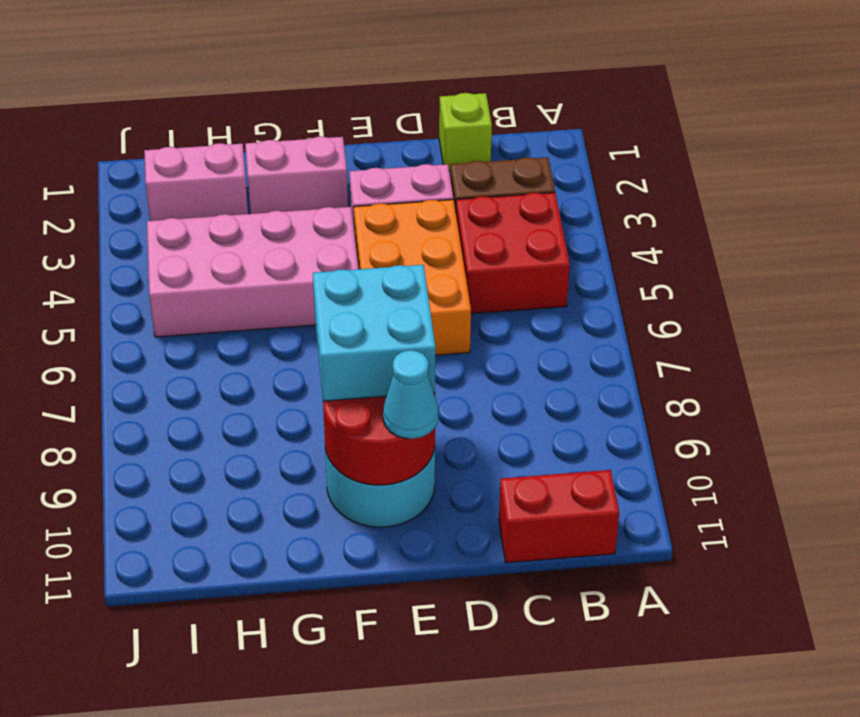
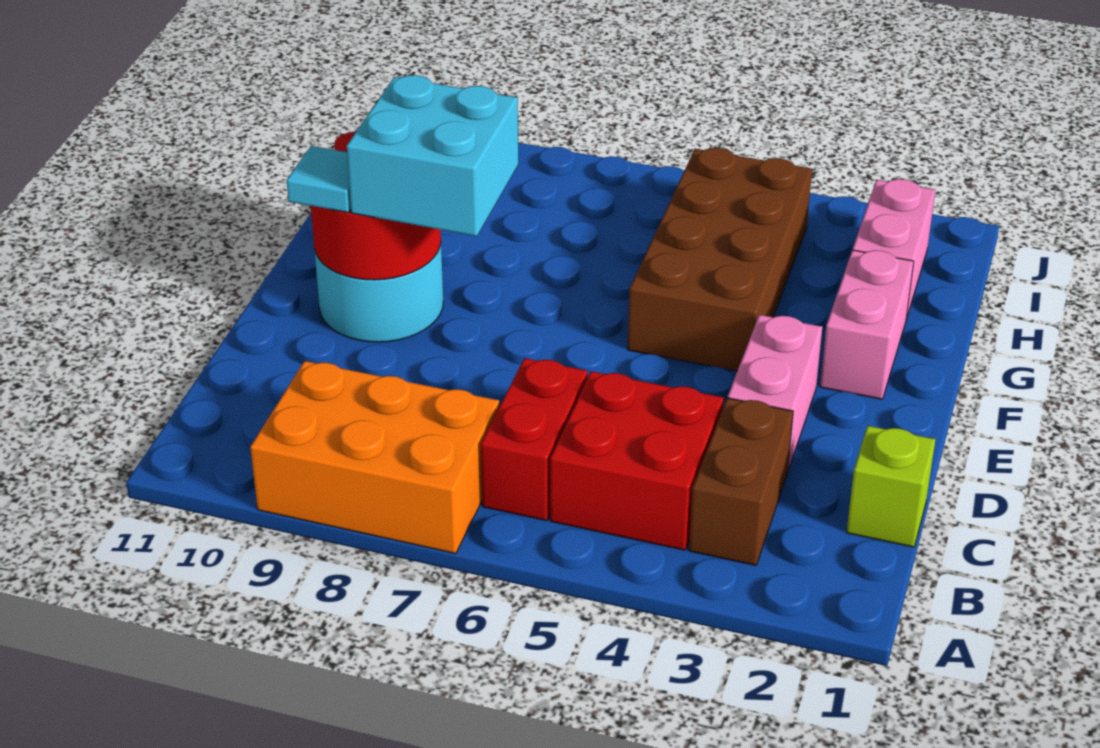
red brick B11:C11 level 1 -> red brick B6:C6 level 1
orange brick D4:E6 level 1 -> orange brick A7:B9 level 1
cyan cone E10 level 3 -> cyan tile E10 level 3
pink brick F4:I5 level 1 -> brown brick F4:I5 level 1

